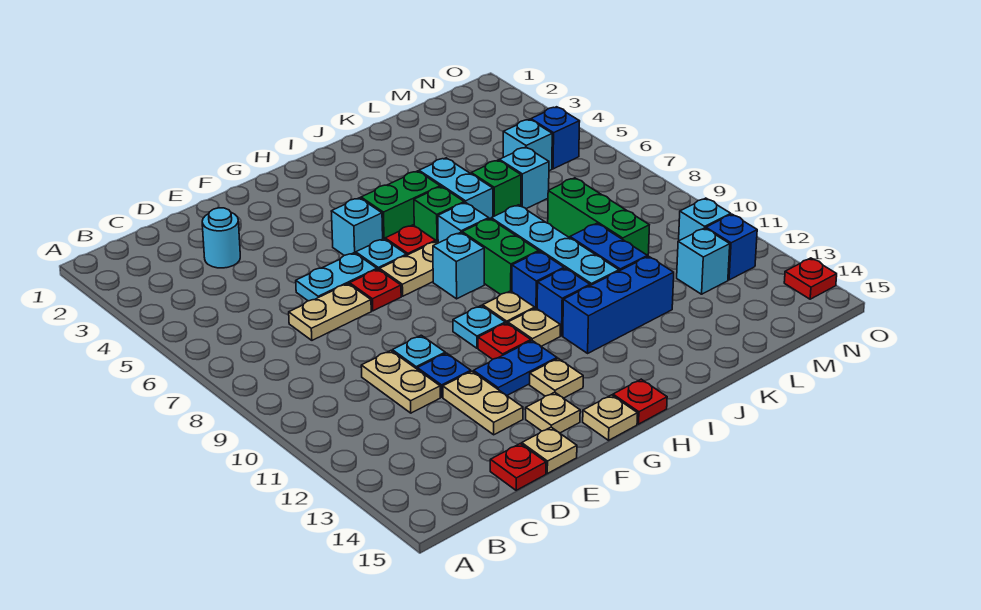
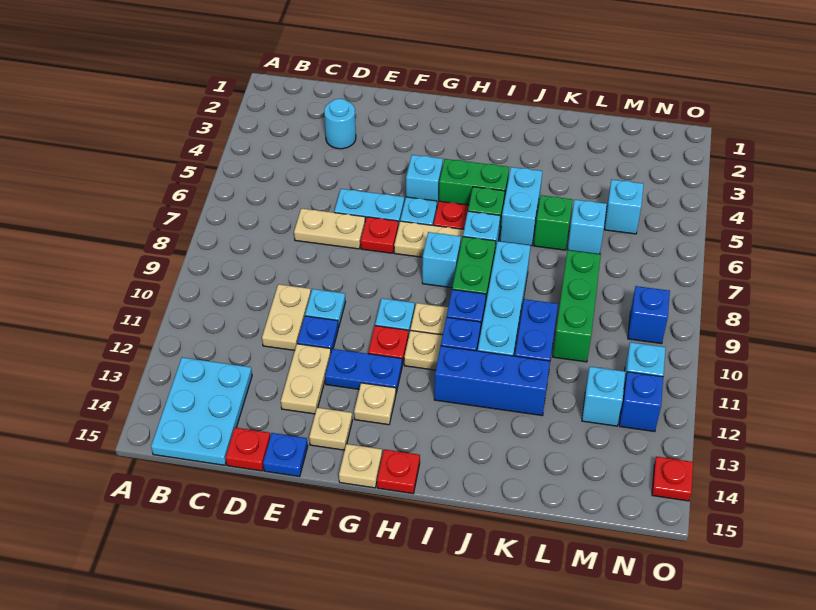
none -> cyan plate B13:C15 level 1
tan plate E15 level 1 -> blue plate E15 level 1
blue brick N5 level 1 -> blue brick N9 level 1

